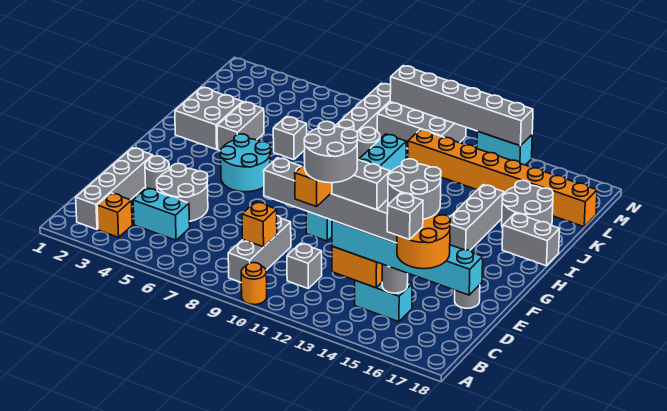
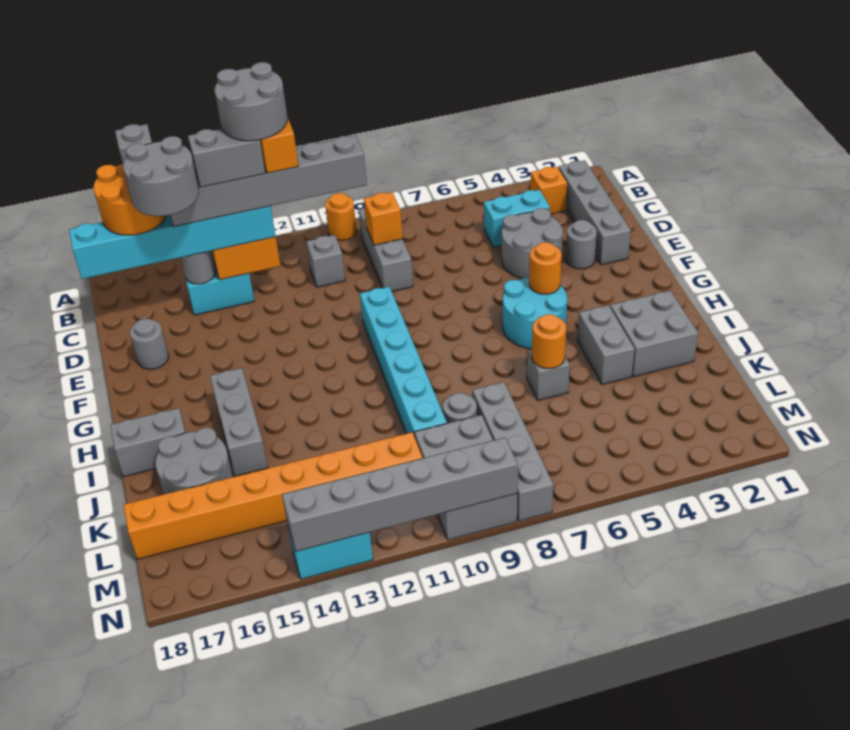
none -> orange round brick G5 level 2
none -> orange round brick J6 level 2
grey brick M9:N11 level 1 -> grey brick L9:N10 level 1

